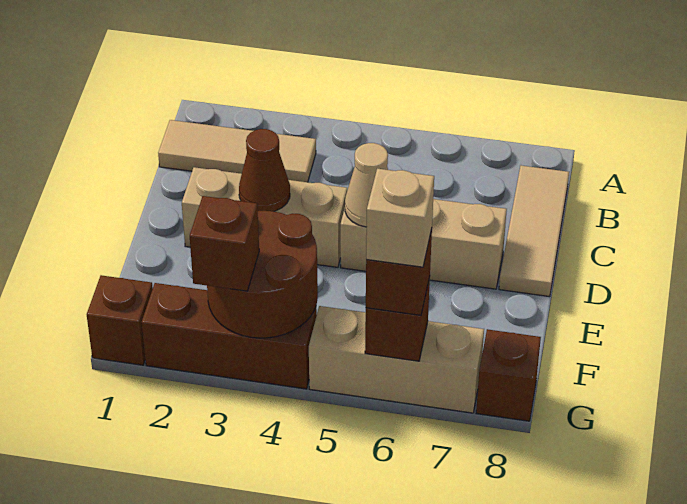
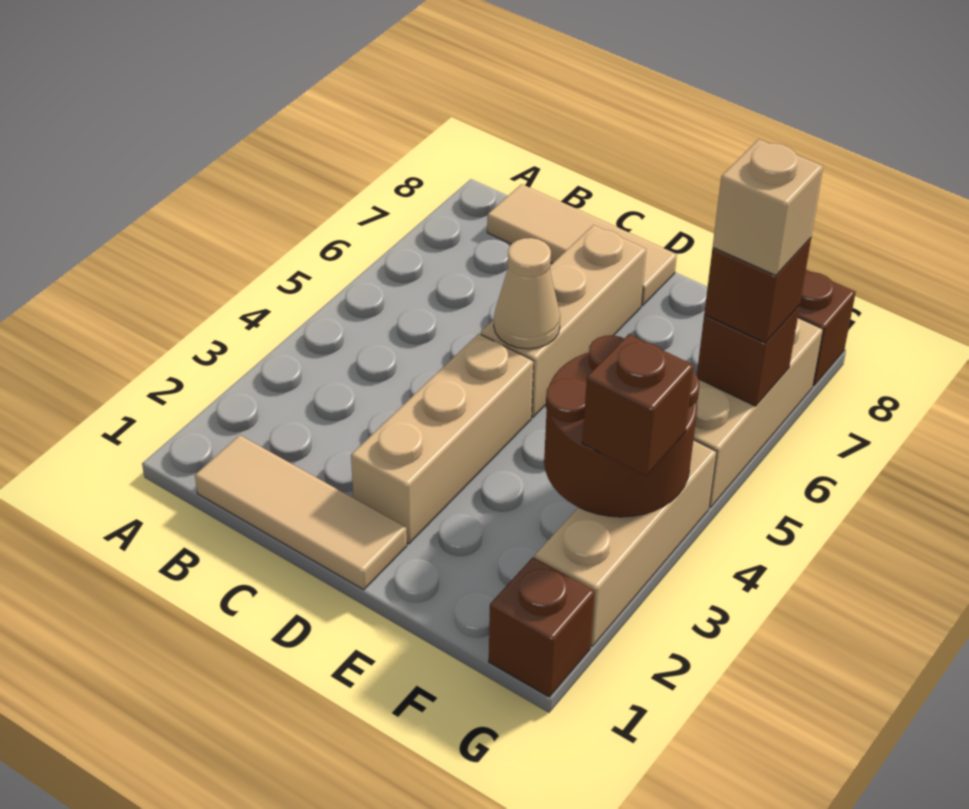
tan tile B1:B3 level 1 -> tan tile B1:D1 level 1
brown cone D3 level 2 -> none
brown brick G2:G4 level 1 -> tan brick G2:G4 level 1

